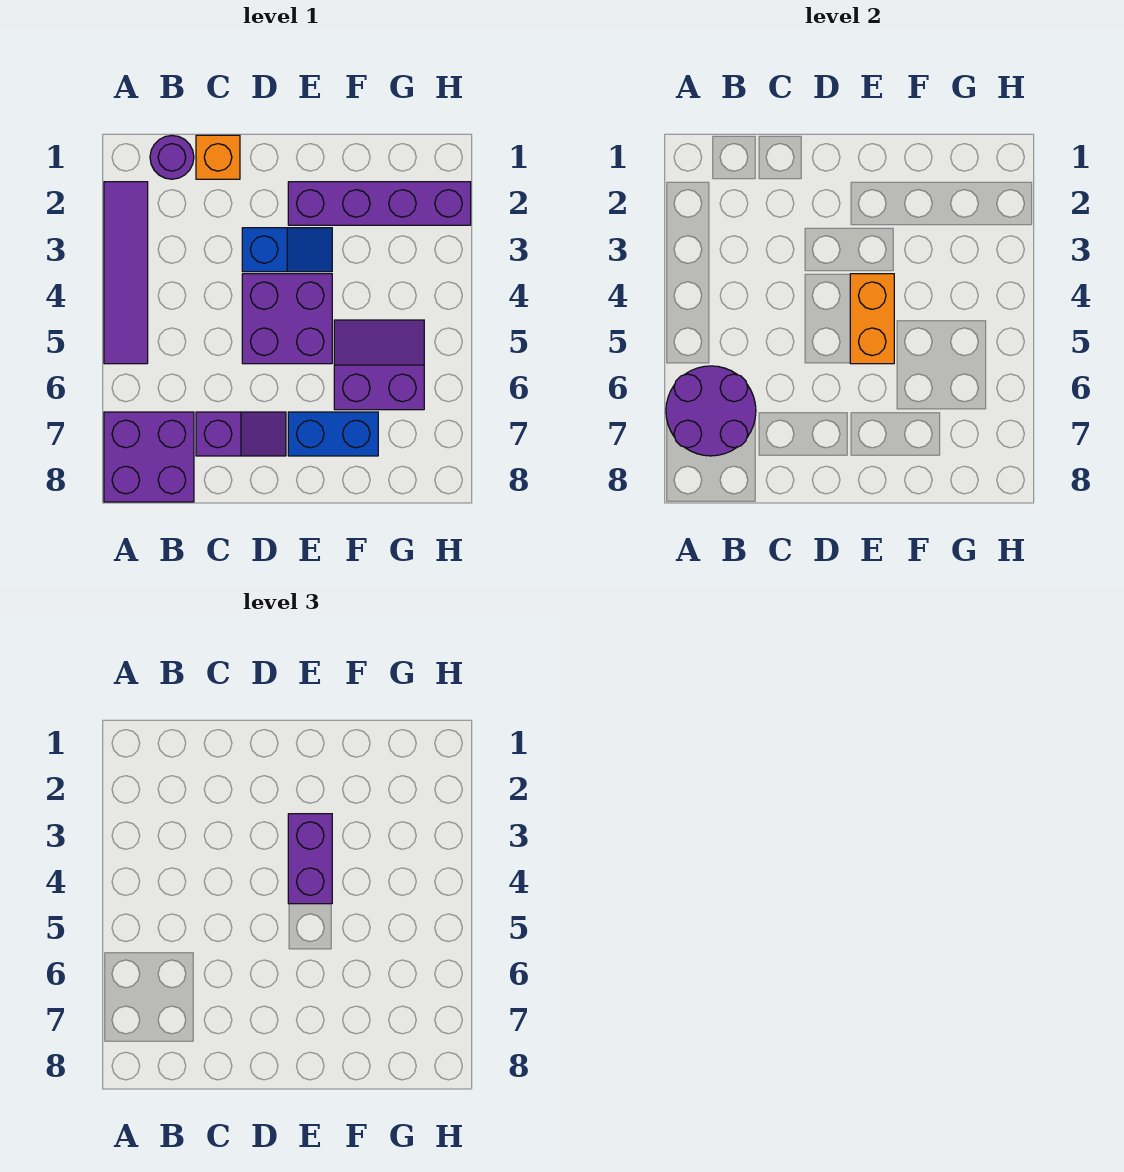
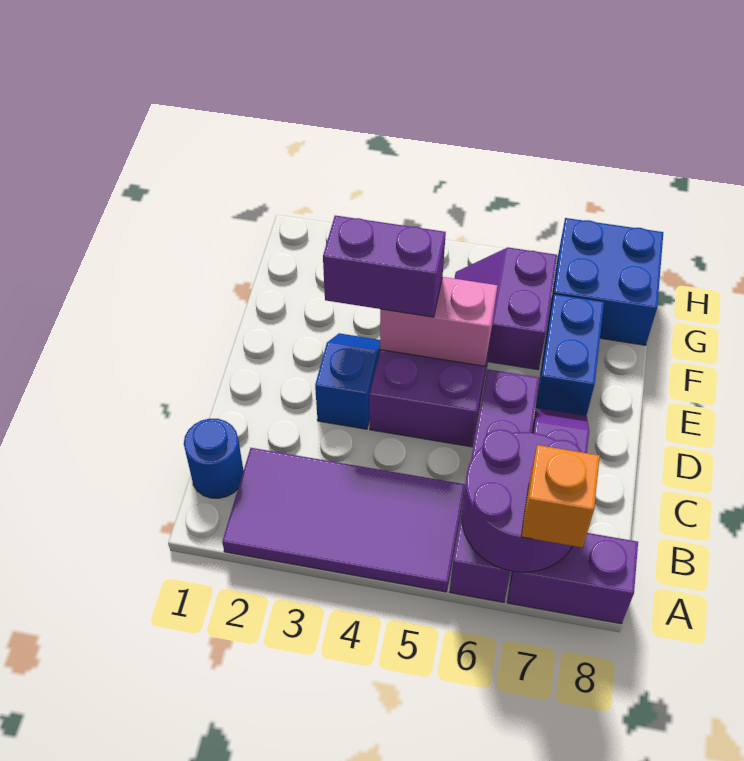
purple tile A2:A5 level 1 -> purple tile A2:B5 level 1
purple brick A7:B8 level 1 -> purple brick A7:A8 level 1
purple round brick B1 level 1 -> blue round brick B1 level 1
orange brick C1 level 1 -> orange brick A7 level 3
purple brick E2:H2 level 1 -> purple brick A6:D6 level 1
orange brick E4:E5 level 2 -> pink brick E4:E5 level 2
none -> blue brick G7:H8 level 1

